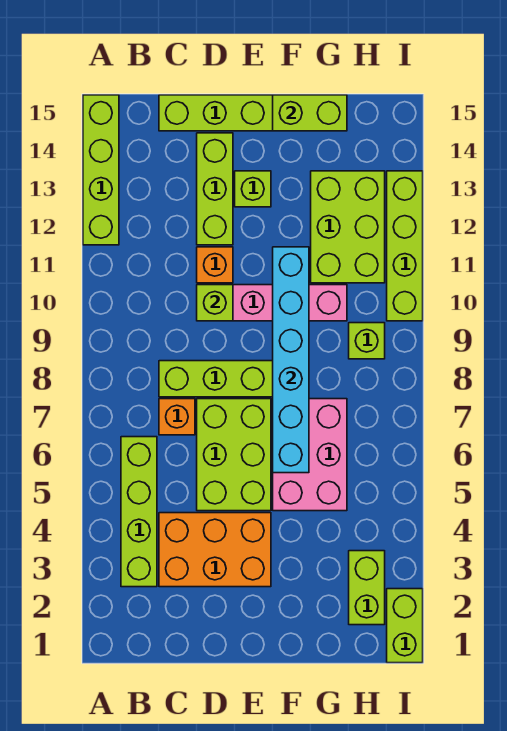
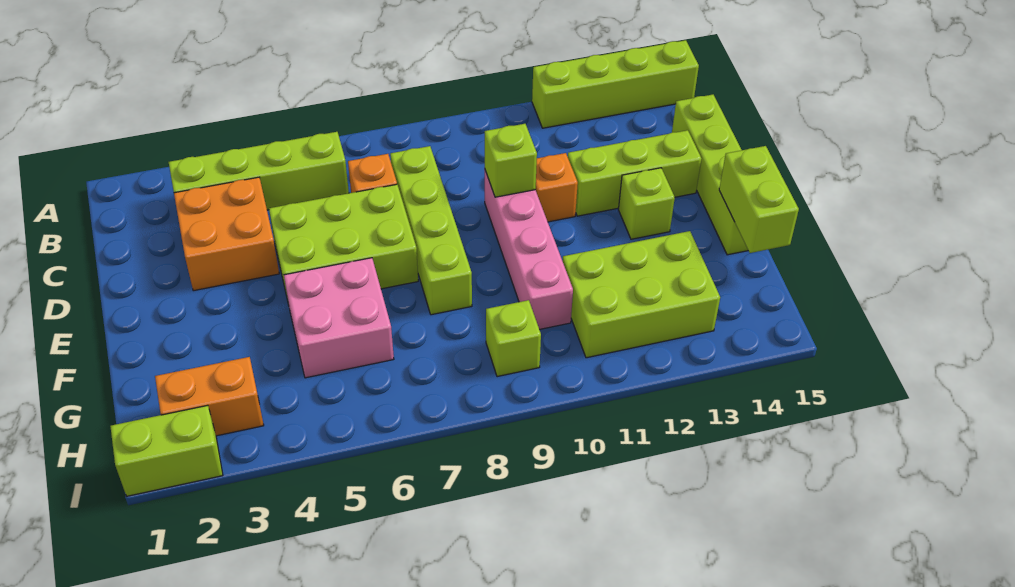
orange brick C3:E4 level 1 -> orange brick C3:D4 level 1
pink brick F5:G7 level 1 -> pink brick F5:G6 level 1
cyan brick F6:F11 level 2 -> none
lime brick H2:H3 level 1 -> orange brick H2:H3 level 1
lime brick I10:I13 level 1 -> none

